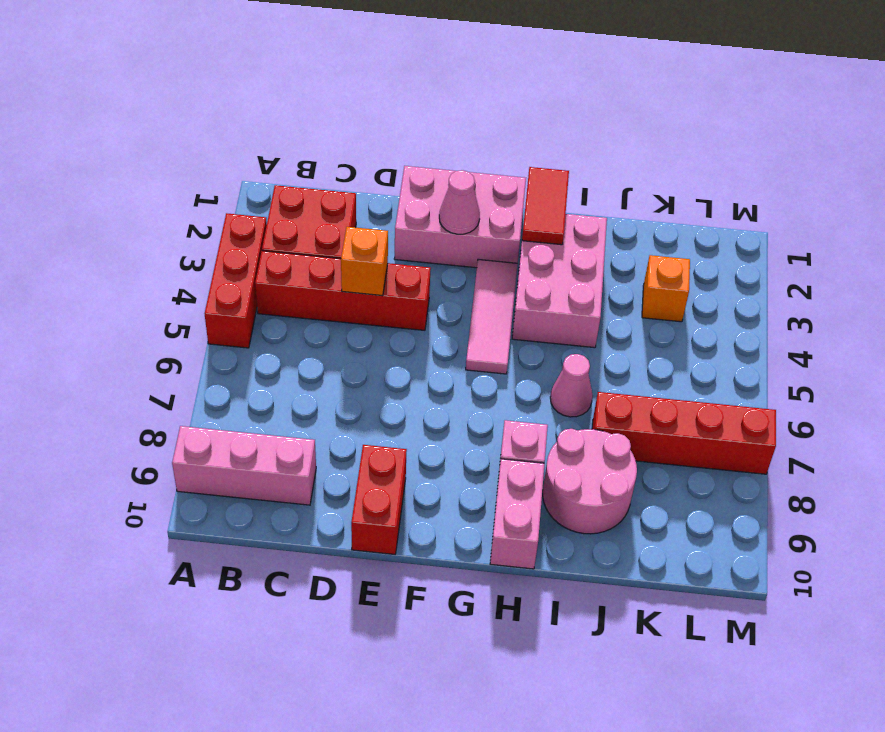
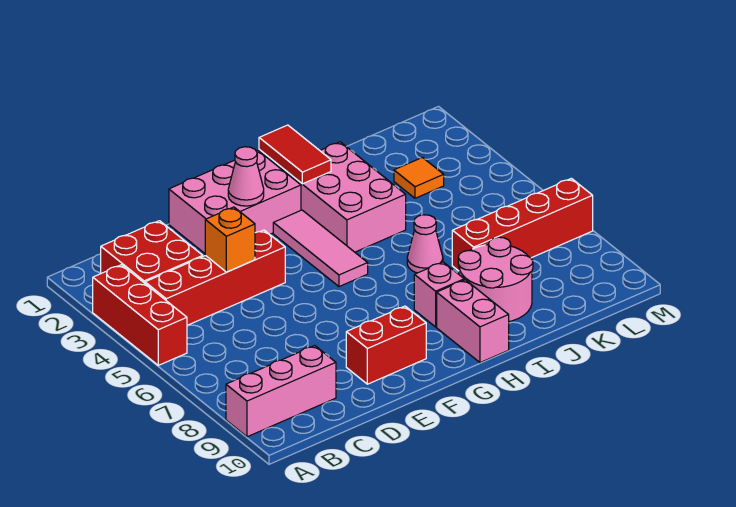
red brick E9:E10 level 1 -> red brick E9:F9 level 1
orange brick K3 level 1 -> orange tile K3 level 1

